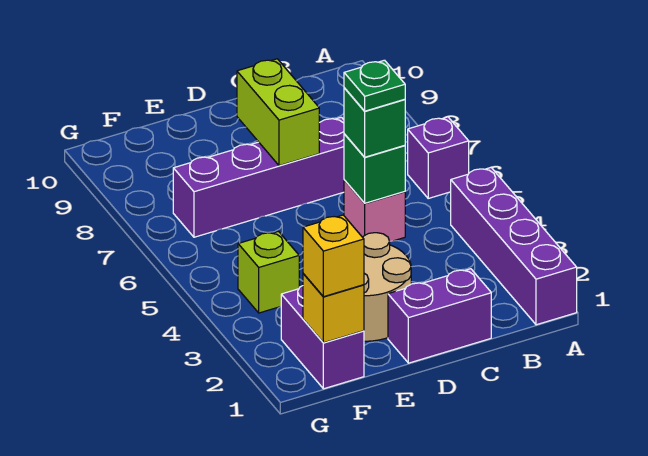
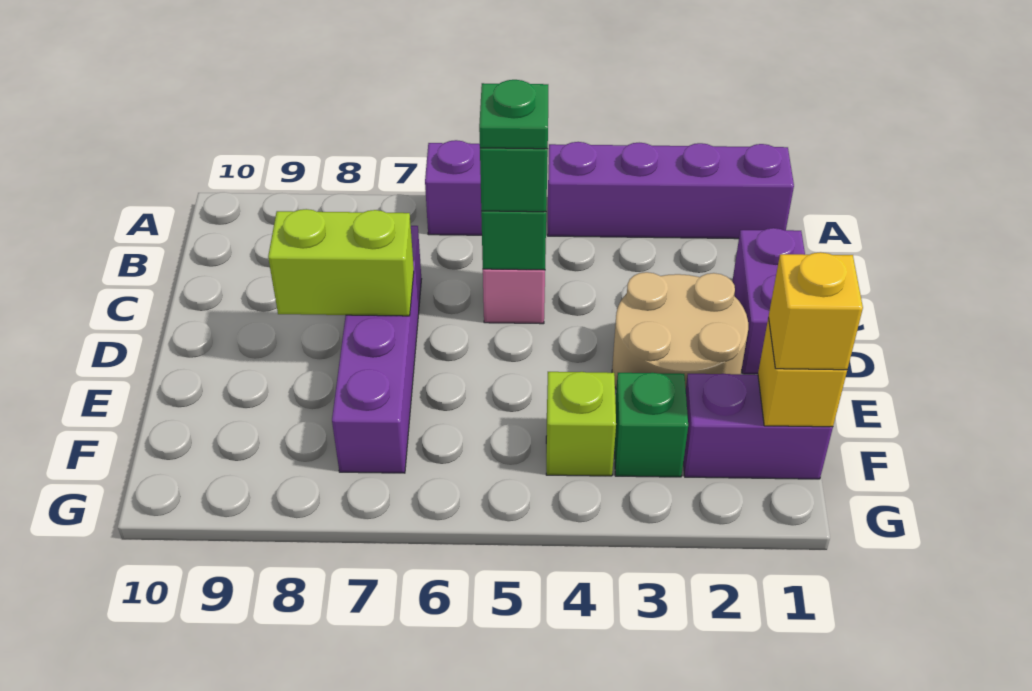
none -> green brick F3 level 1

